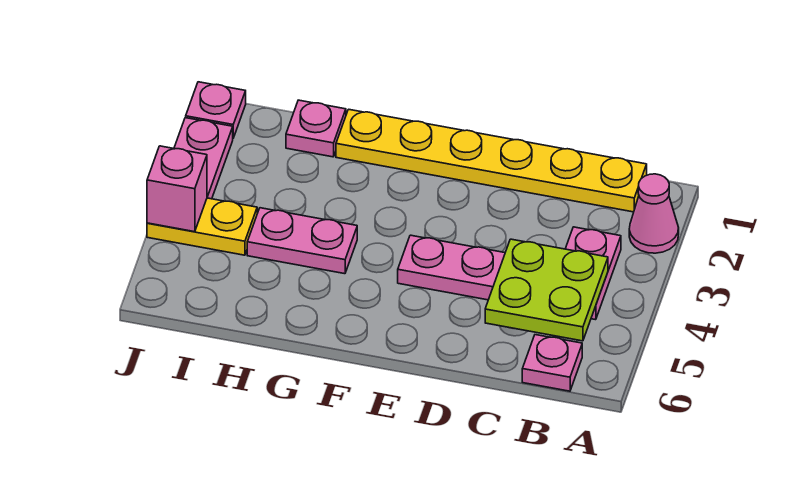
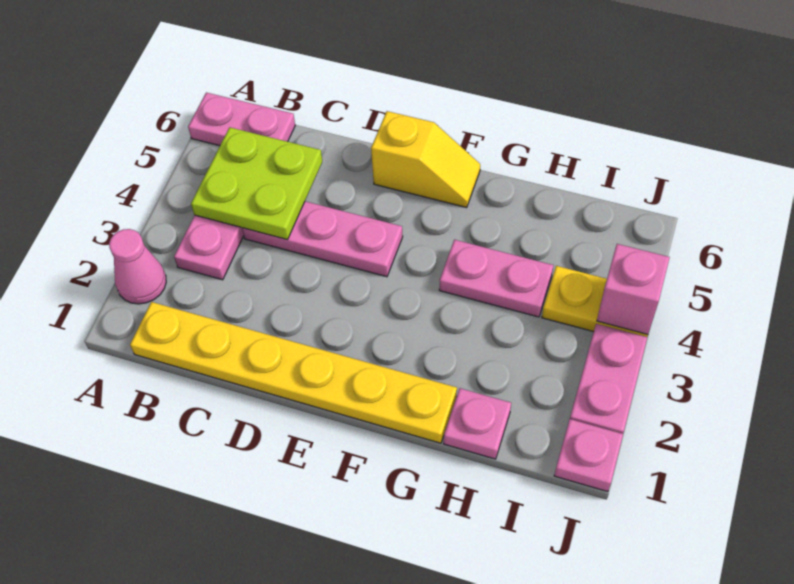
pink plate B6 level 1 -> pink plate A6:B6 level 1
none -> yellow slope E6:F6 level 1 top E

